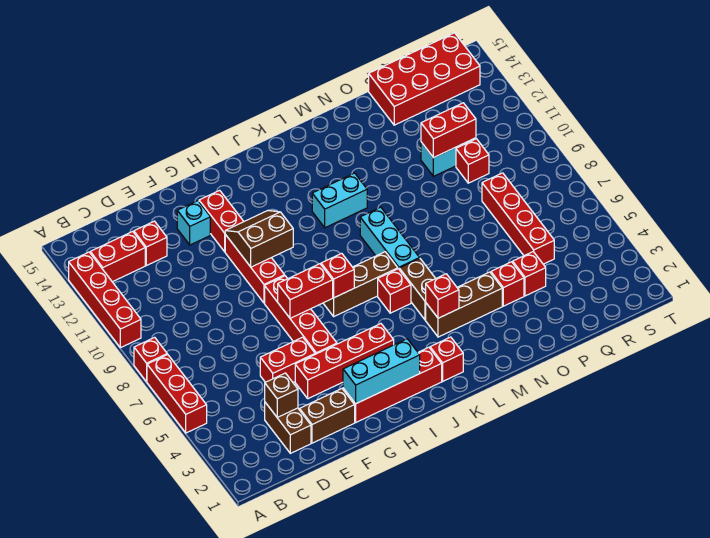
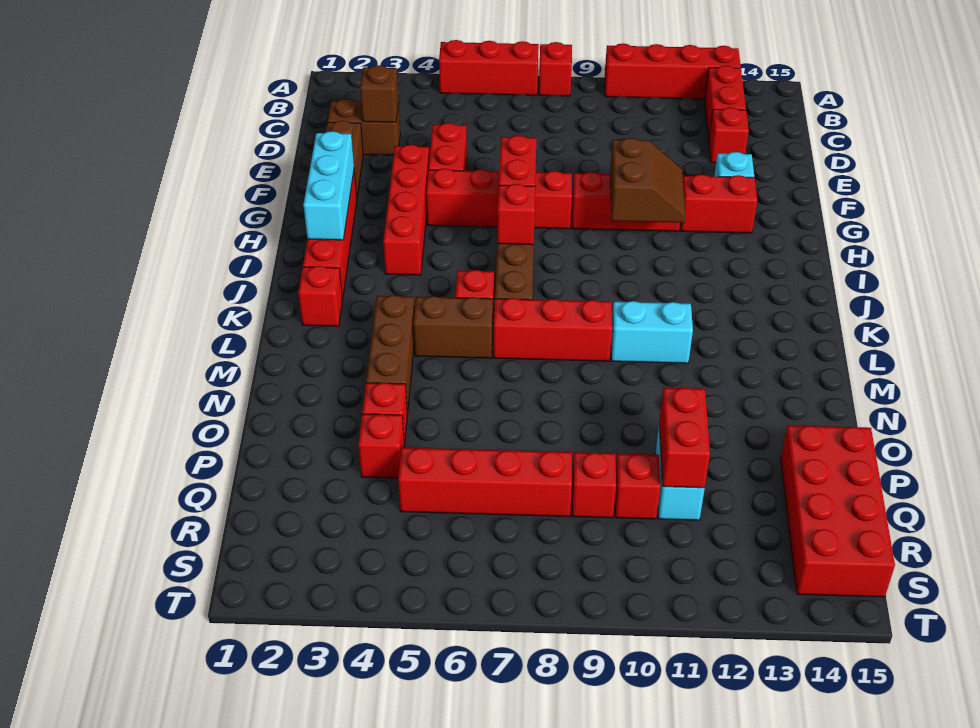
cyan brick K11:L11 level 1 -> cyan brick L10:L11 level 1
red brick L4 level 2 -> red brick Q9 level 1
cyan brick L7:L9 level 1 -> red brick L7:L9 level 1

